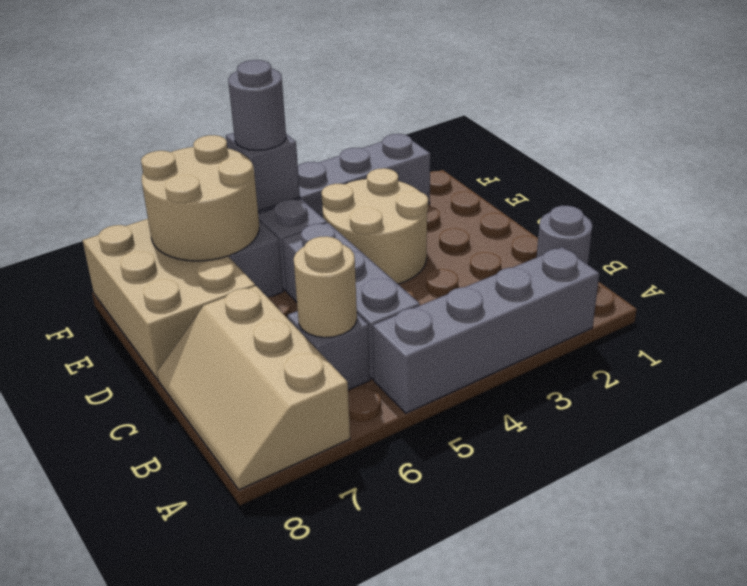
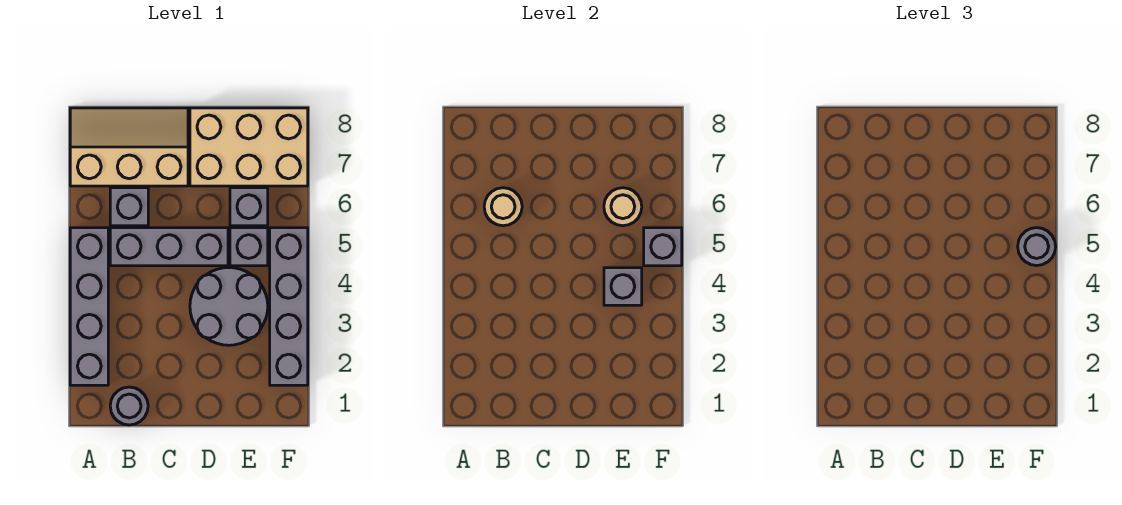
tan round brick D3:E4 level 1 -> grey round brick D3:E4 level 1
none -> grey brick E4 level 2
tan round brick E6:F7 level 2 -> tan round brick E6 level 2

